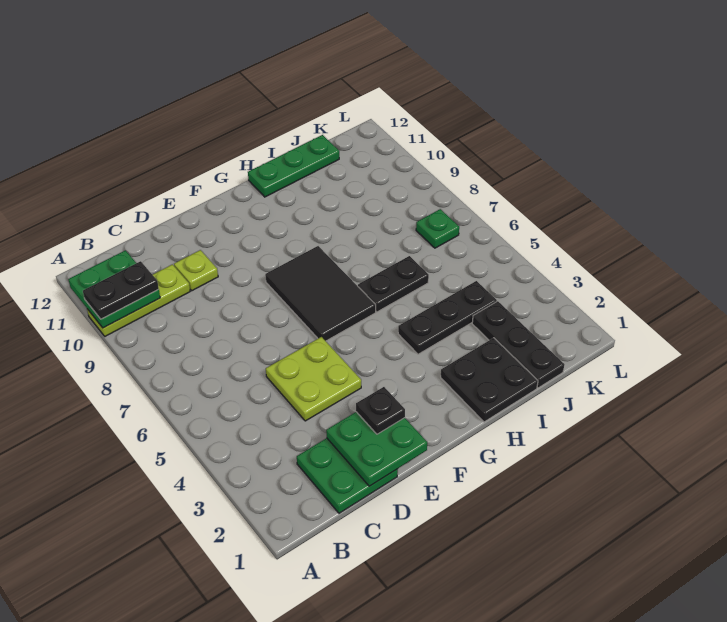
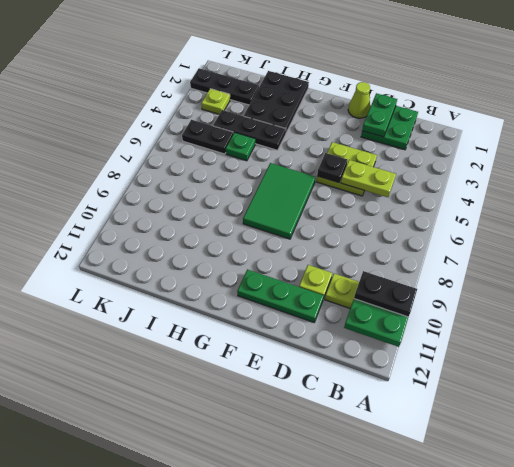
none -> lime plate C5:D5 level 2
green plate D1:E2 level 2 -> green plate D1:D2 level 2
none -> lime cone E1 level 1
black plate E2 level 3 -> black plate E5 level 2
black tile F6:G8 level 1 -> green tile F6:G8 level 1
black plate H1:I2 level 1 -> black plate H1:I3 level 1
black plate H6:I6 level 1 -> black plate J5:K5 level 1
green plate H12:J12 level 1 -> green plate D11:F11 level 1
black plate J1:J3 level 1 -> black plate J2:L2 level 1
none -> lime plate K3 level 1
green plate K7 level 1 -> green plate I5 level 1

